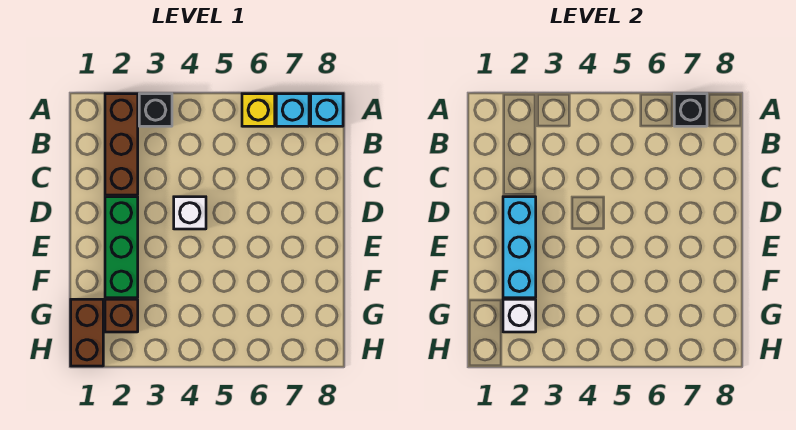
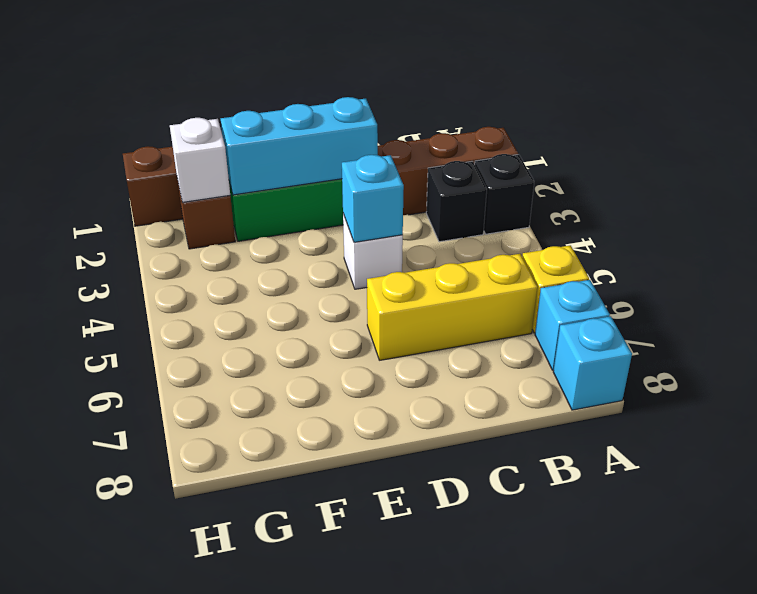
black brick A7 level 2 -> black brick B3 level 1
none -> yellow brick B6:D6 level 1
none -> cyan brick D4 level 2

